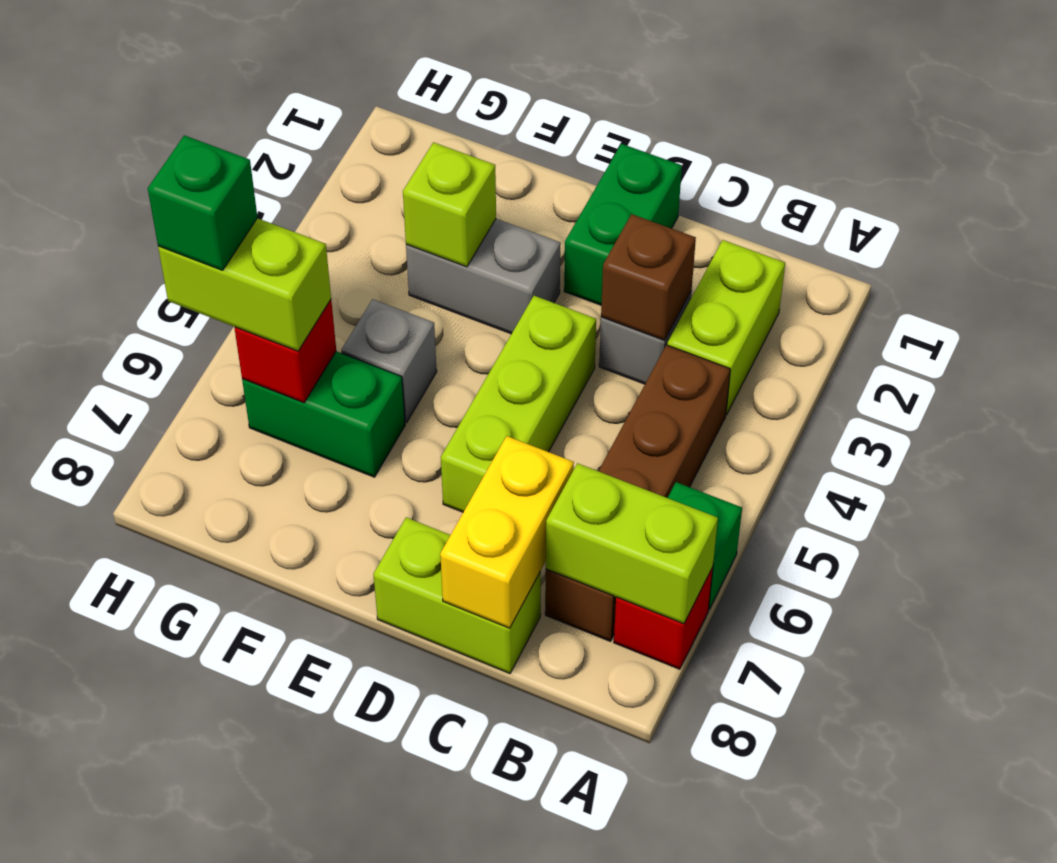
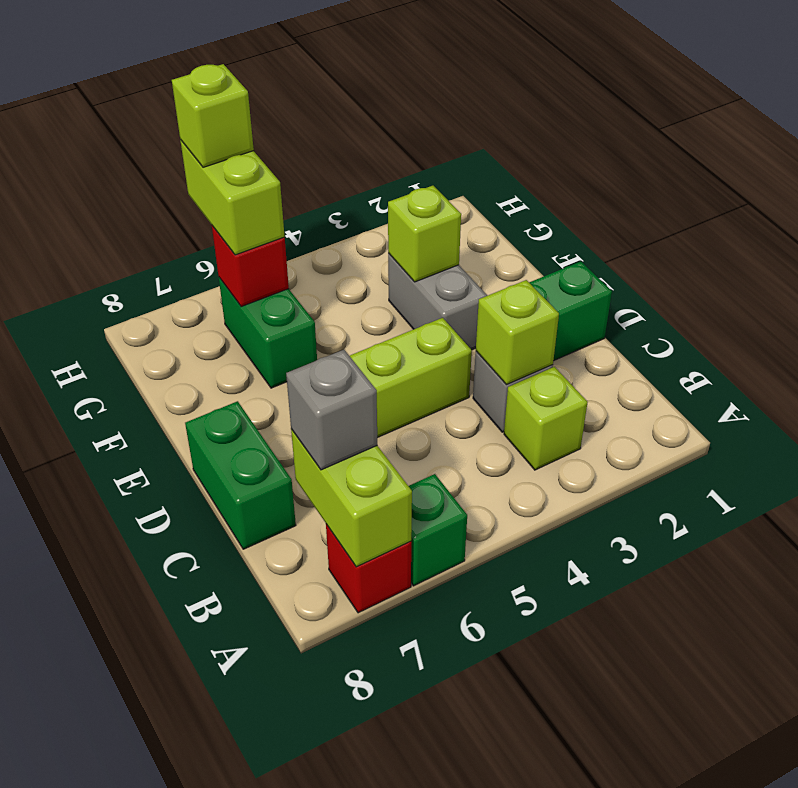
lime brick B2:B3 level 1 -> lime brick B3 level 1
brown brick B4:B7 level 1 -> none
brown brick C3 level 2 -> lime brick C3 level 2
yellow brick C7:C8 level 2 -> none
lime brick C8:D8 level 1 -> green brick C8:D8 level 1
grey brick F5 level 1 -> grey brick B7 level 3
green brick H6 level 4 -> lime brick H6 level 4

